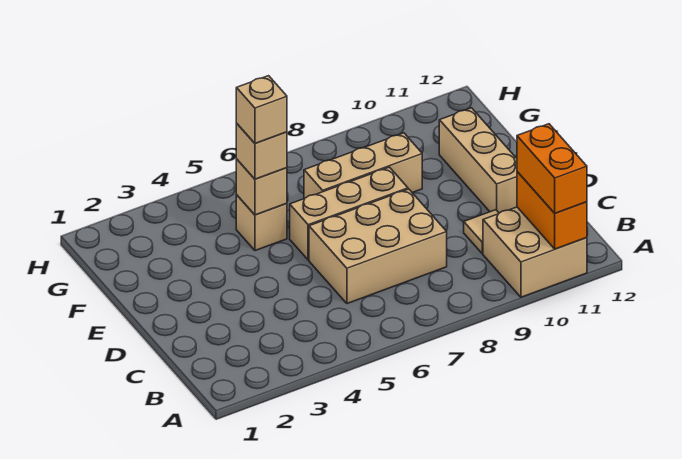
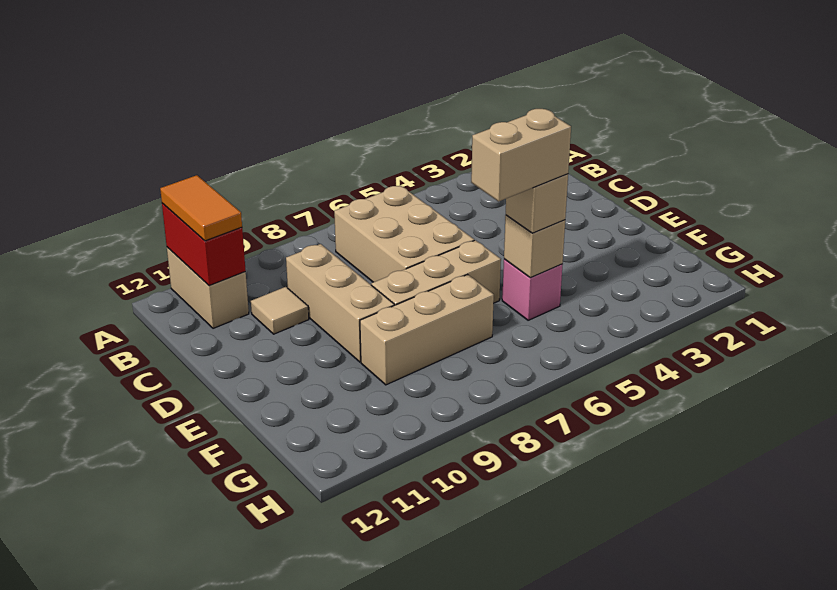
tan brick A10:B11 level 1 -> tan brick A11:B11 level 1
orange brick A11:B11 level 2 -> red brick A11:B11 level 2
orange brick A11:B11 level 3 -> orange tile A11:B11 level 3
tan brick C6:D8 level 1 -> tan brick B6:D7 level 1
tan brick D11:F11 level 1 -> tan brick C9:E9 level 1
tan brick F5 level 1 -> pink brick F5 level 1
tan brick F5 level 4 -> tan brick F5:F6 level 4

